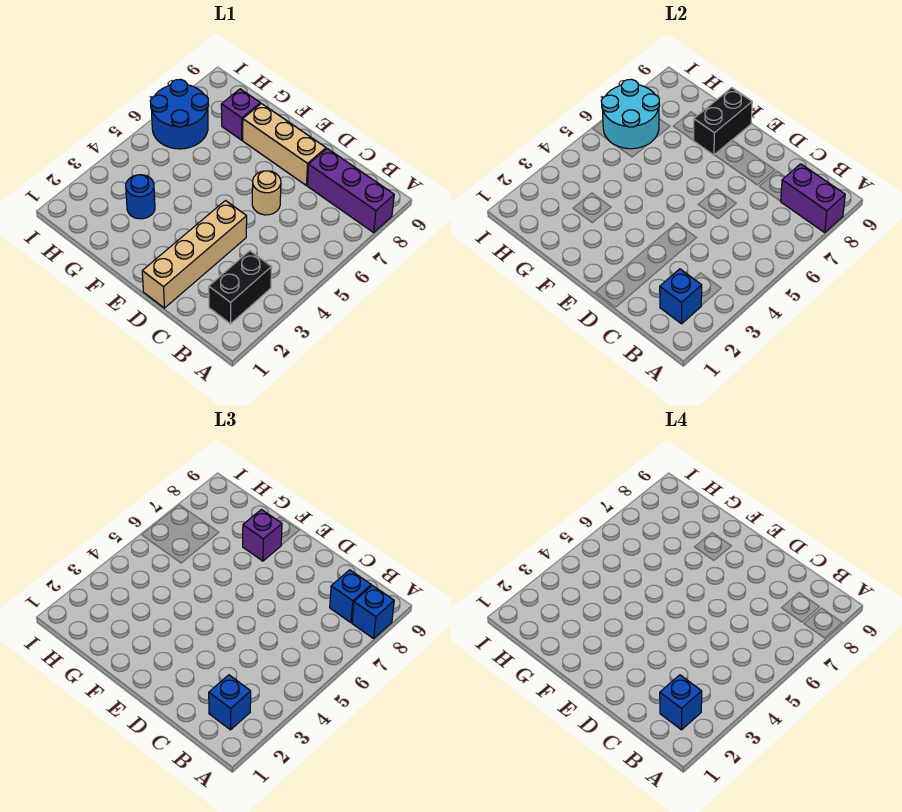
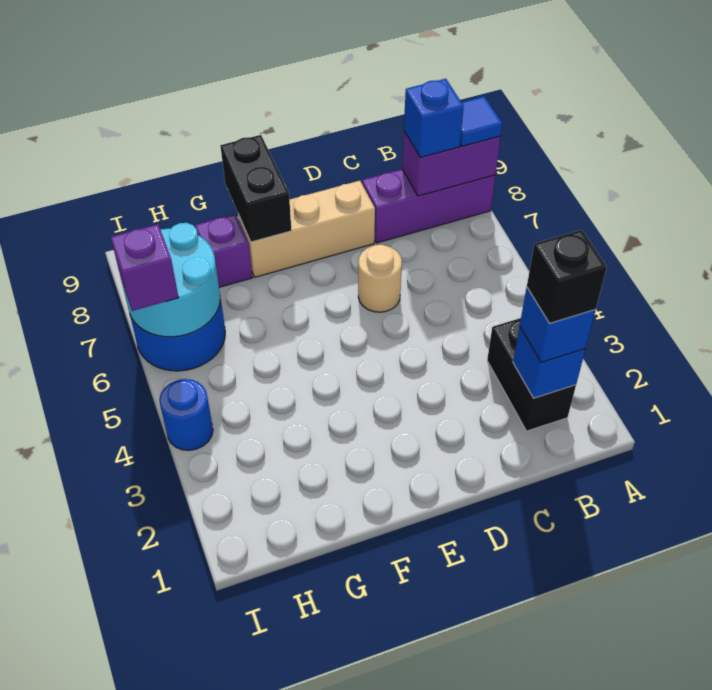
blue brick A8 level 3 -> blue tile A8 level 3
blue brick B2 level 4 -> black brick B2 level 4
tan brick D1:D4 level 1 -> none
purple brick F8 level 3 -> purple brick I6 level 3
blue round brick G3 level 1 -> blue round brick I4 level 1

